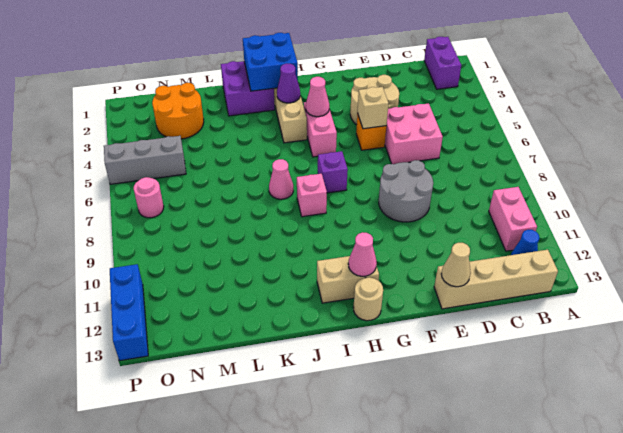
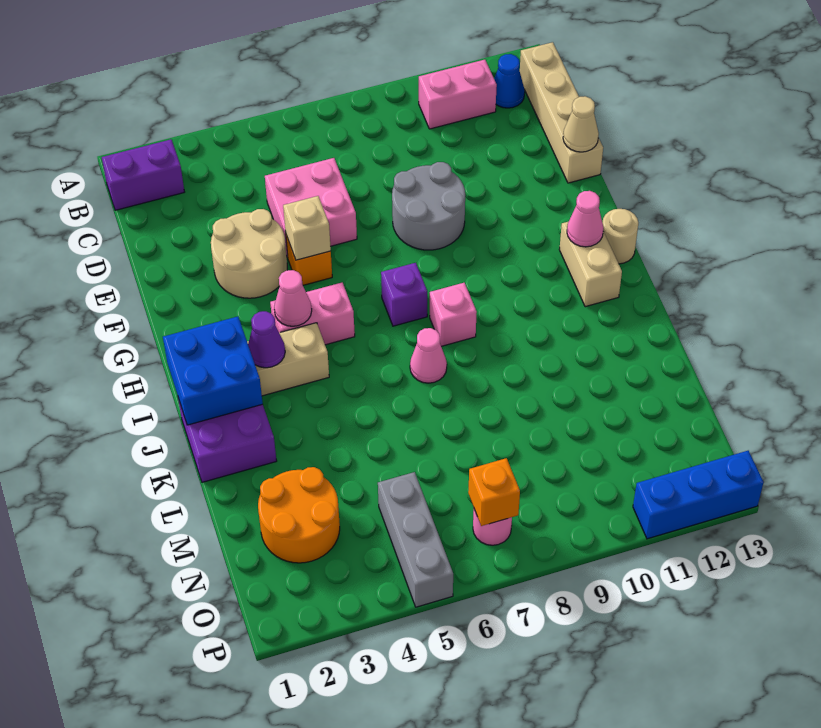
none -> orange brick O7 level 2

